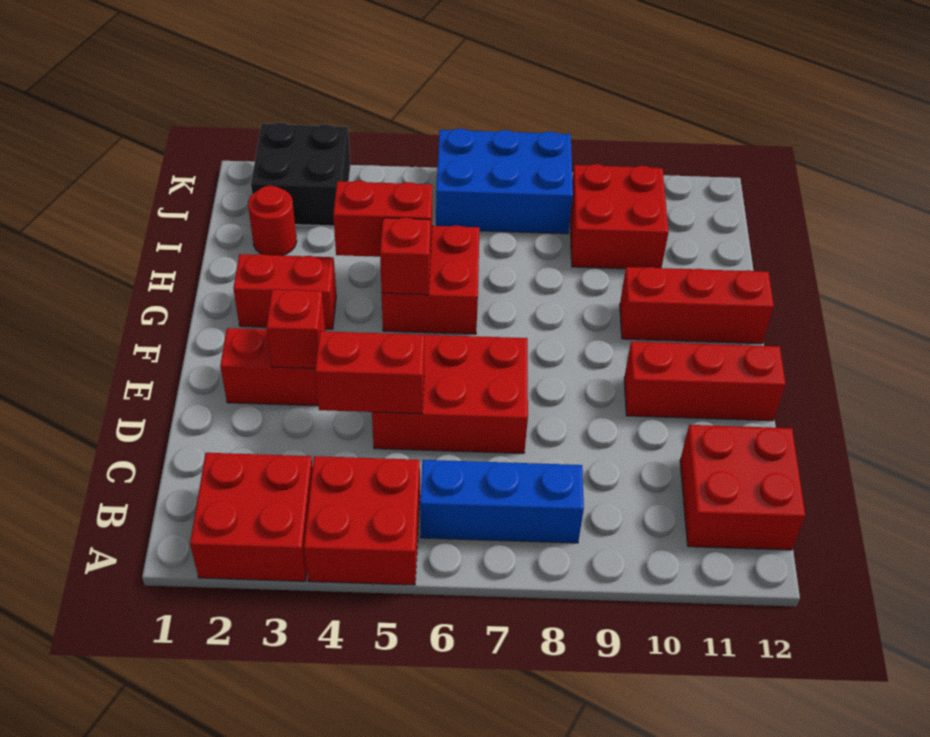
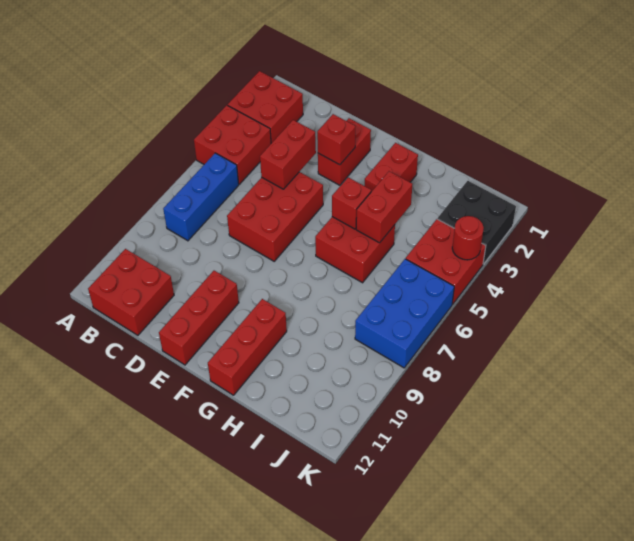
red round brick I2 level 1 -> red round brick K4 level 2
red brick I9:J10 level 1 -> red brick J4:K5 level 1

